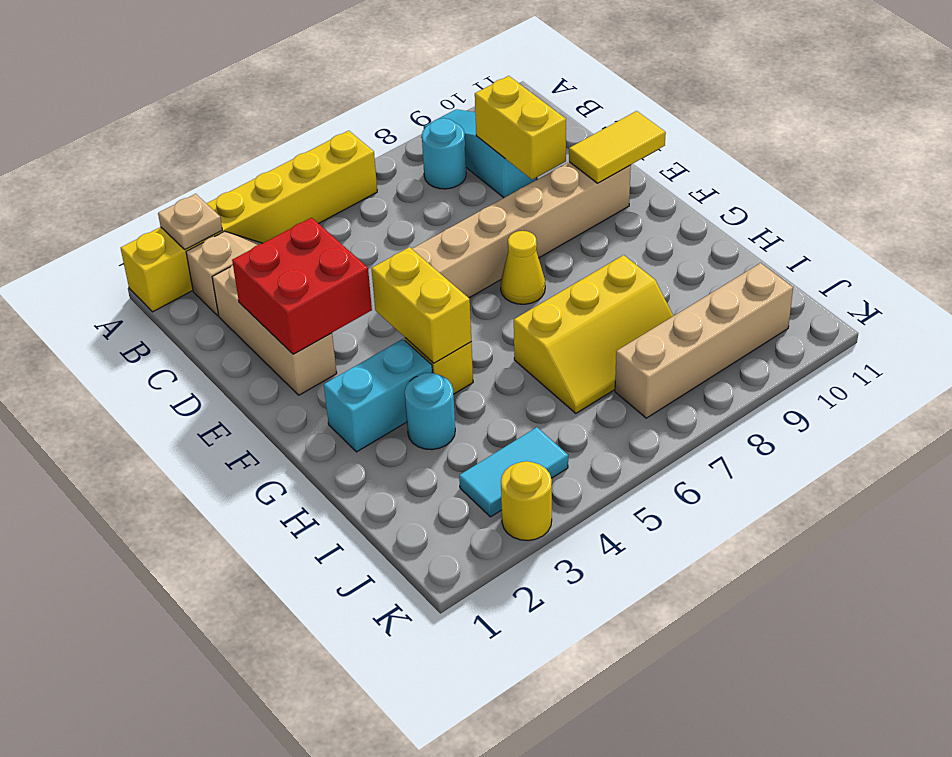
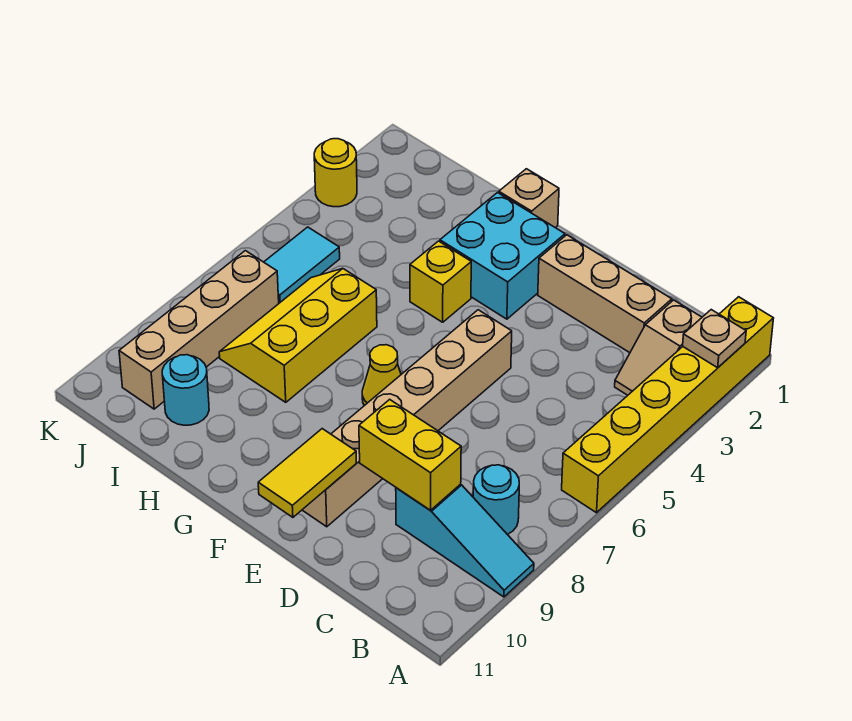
red brick D2:E3 level 2 -> none
yellow brick F4:G4 level 2 -> none
none -> tan brick G1 level 1
cyan brick G2:G3 level 1 -> cyan brick F2:G3 level 1
cyan round brick H3 level 1 -> cyan round brick I10 level 1
cyan tile J3:J4 level 1 -> cyan tile J5:J6 level 1

